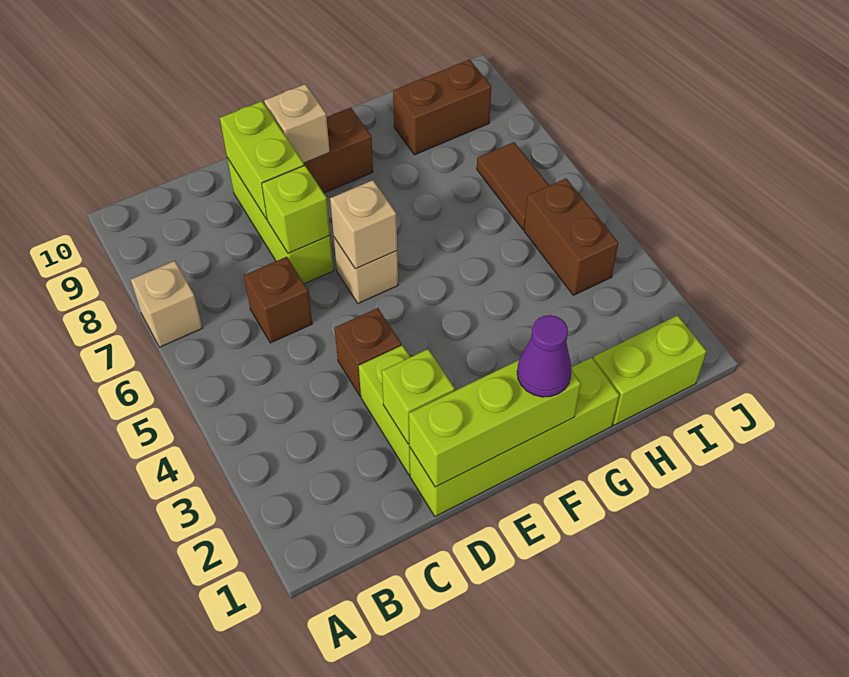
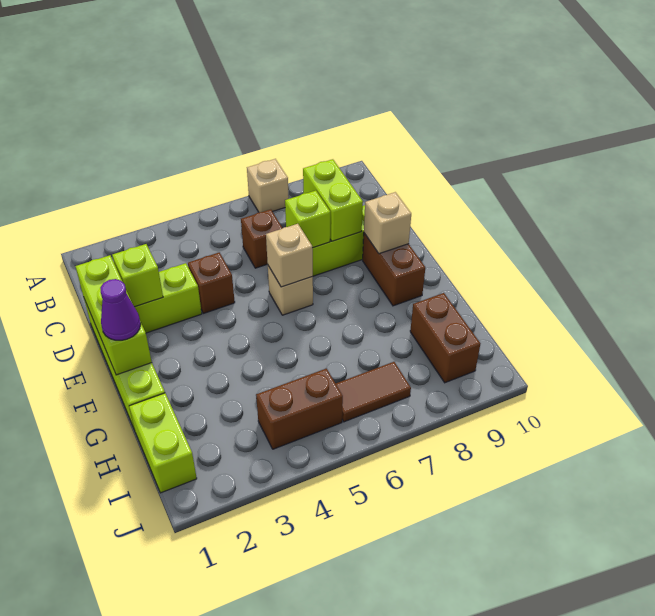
lime brick D8:D9 level 2 -> lime brick C8:D8 level 2

